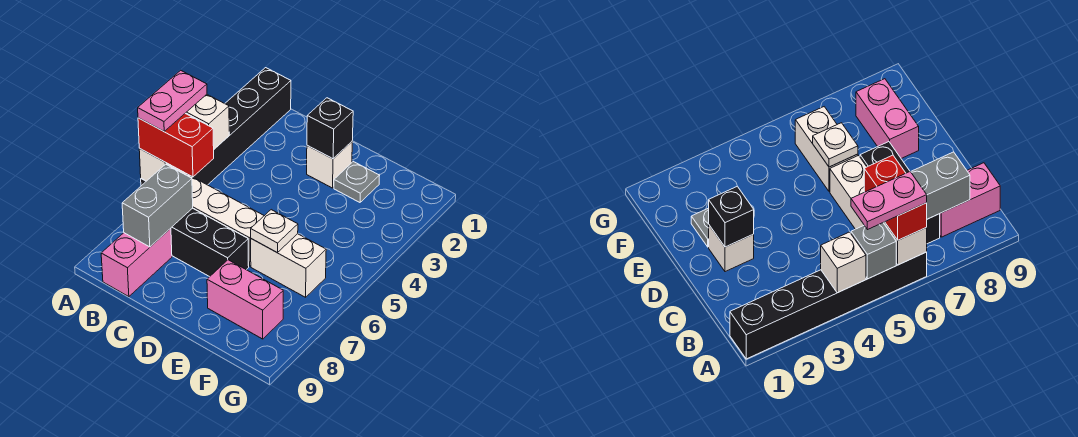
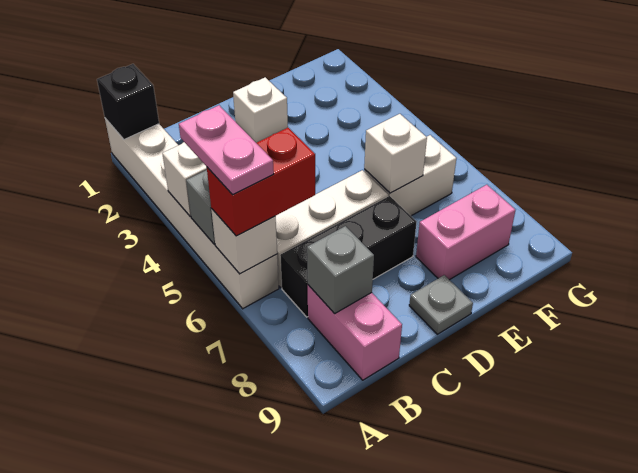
black brick A1:A6 level 1 -> white brick A1:A6 level 1
grey brick B7:B8 level 2 -> grey brick B8 level 2
black brick D2 level 2 -> black brick A1 level 2
grey plate E2 level 1 -> grey plate D9 level 1
white plate E6 level 2 -> white brick E6 level 2

